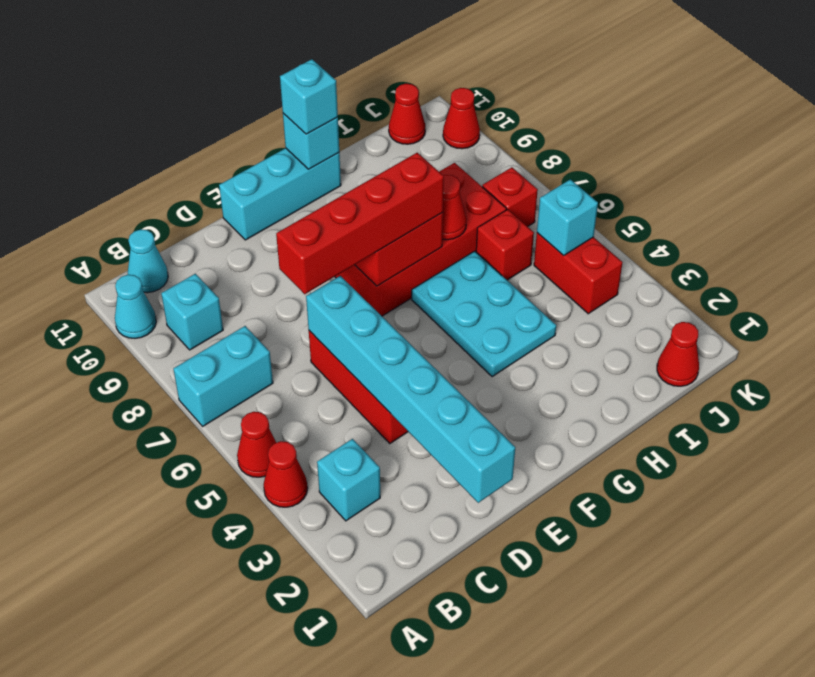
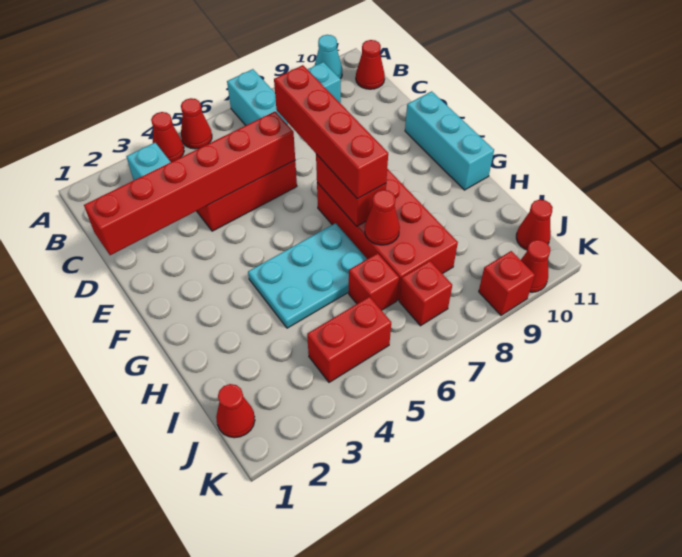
cyan cone B11 level 1 -> red cone B11 level 1
cyan brick D1:D6 level 2 -> red brick D1:D6 level 2
cyan brick G11 level 2 -> none
cyan brick G11 level 3 -> none
cyan brick J5 level 2 -> none
none -> red brick K9 level 1

